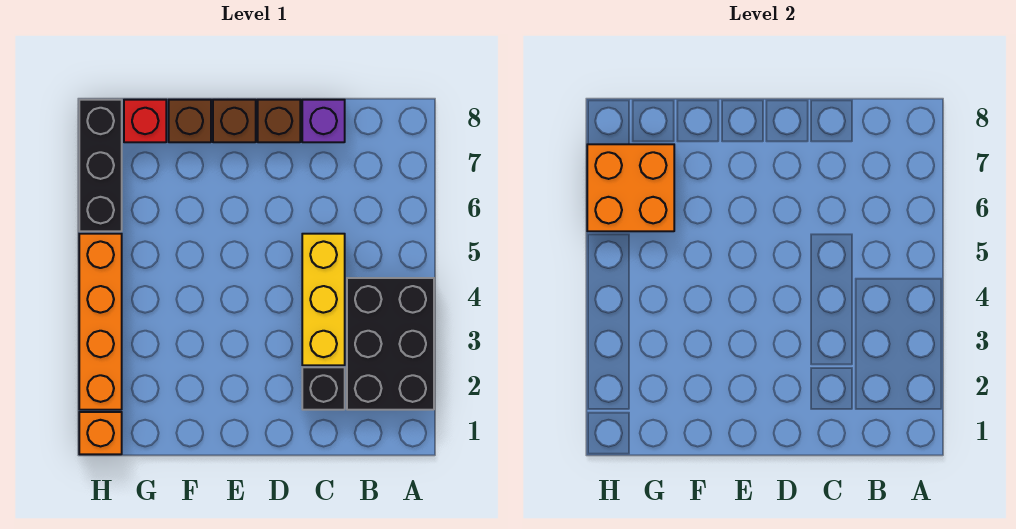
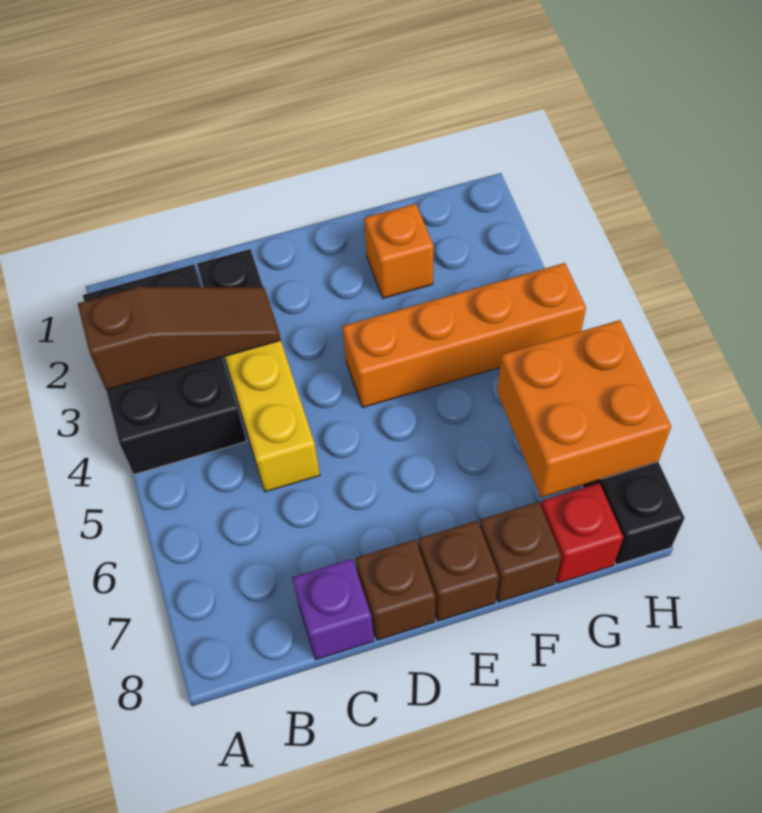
none -> brown slope A3:C3 level 2 top A
orange brick H1 level 1 -> orange brick F2 level 1
orange brick H2:H5 level 1 -> orange brick E4:H4 level 1

